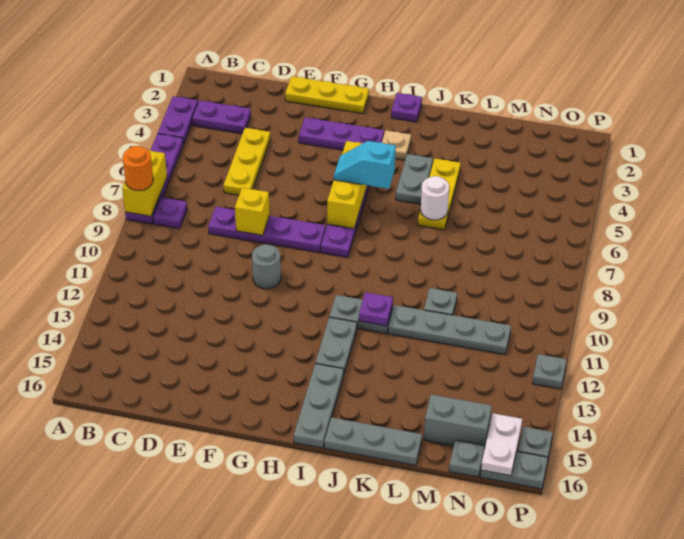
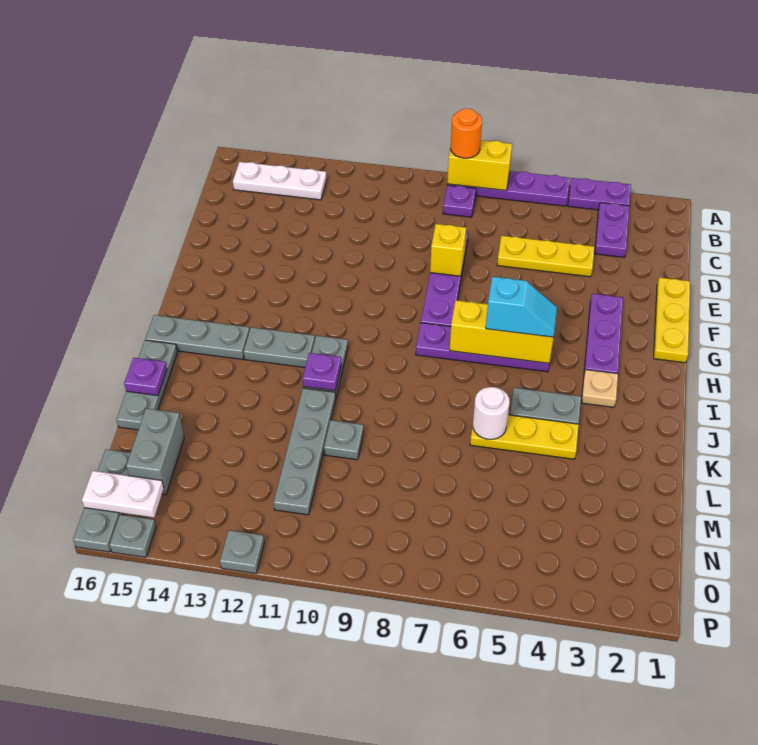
none -> white plate B13:B15 level 1
grey round brick F10 level 1 -> none
cyan slope H6:I6 level 3 top I -> cyan slope H5:H6 level 3 top 6
purple plate I1 level 1 -> purple plate K16 level 2

